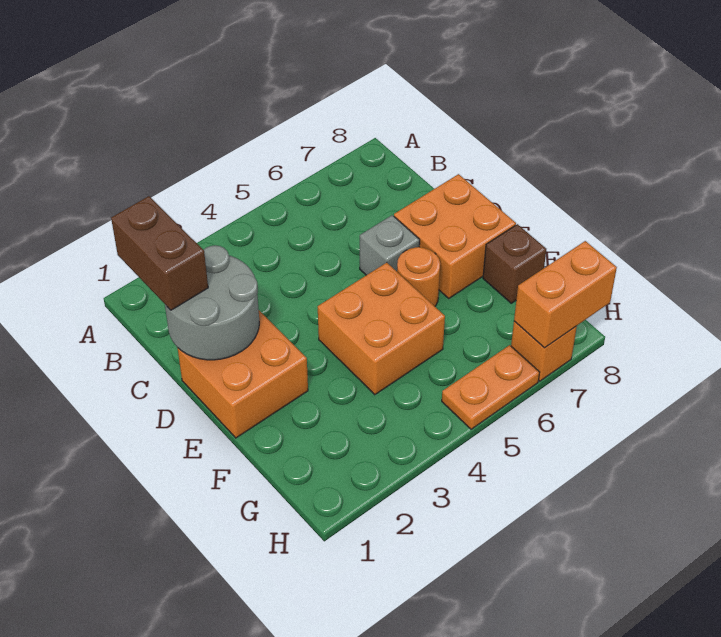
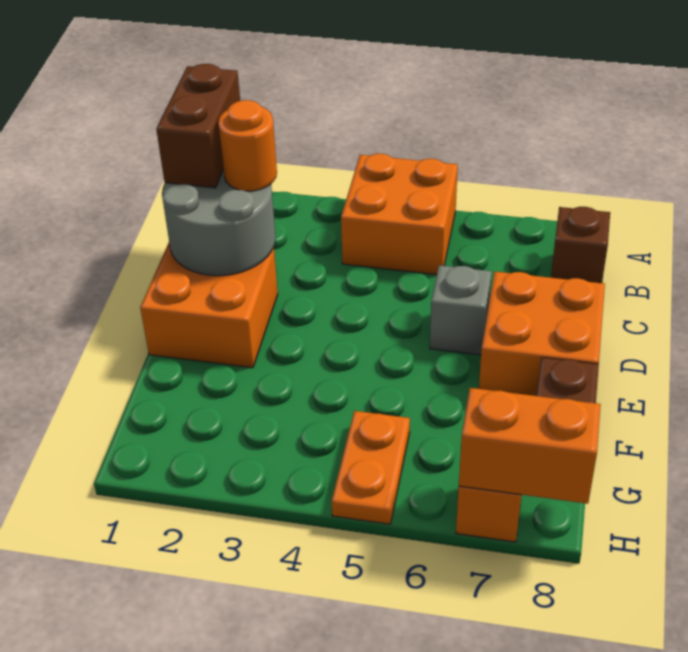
none -> brown brick B8 level 1
orange brick E4:F5 level 1 -> orange brick A4:B5 level 1
orange round brick E6 level 1 -> orange round brick C2 level 3
orange plate H5:H6 level 1 -> orange plate G5:H5 level 1

